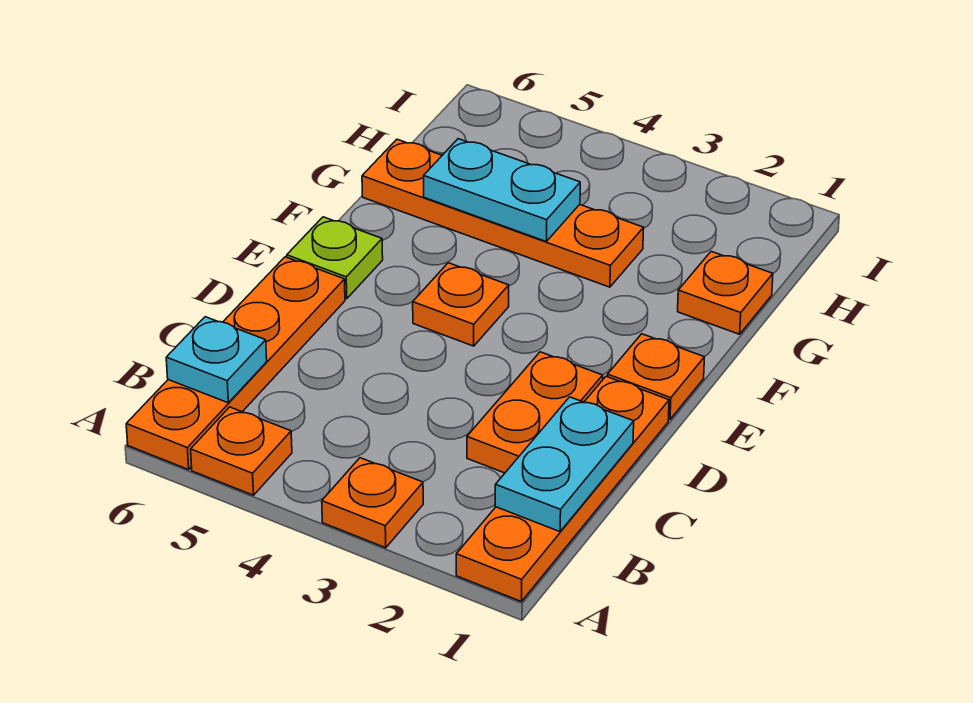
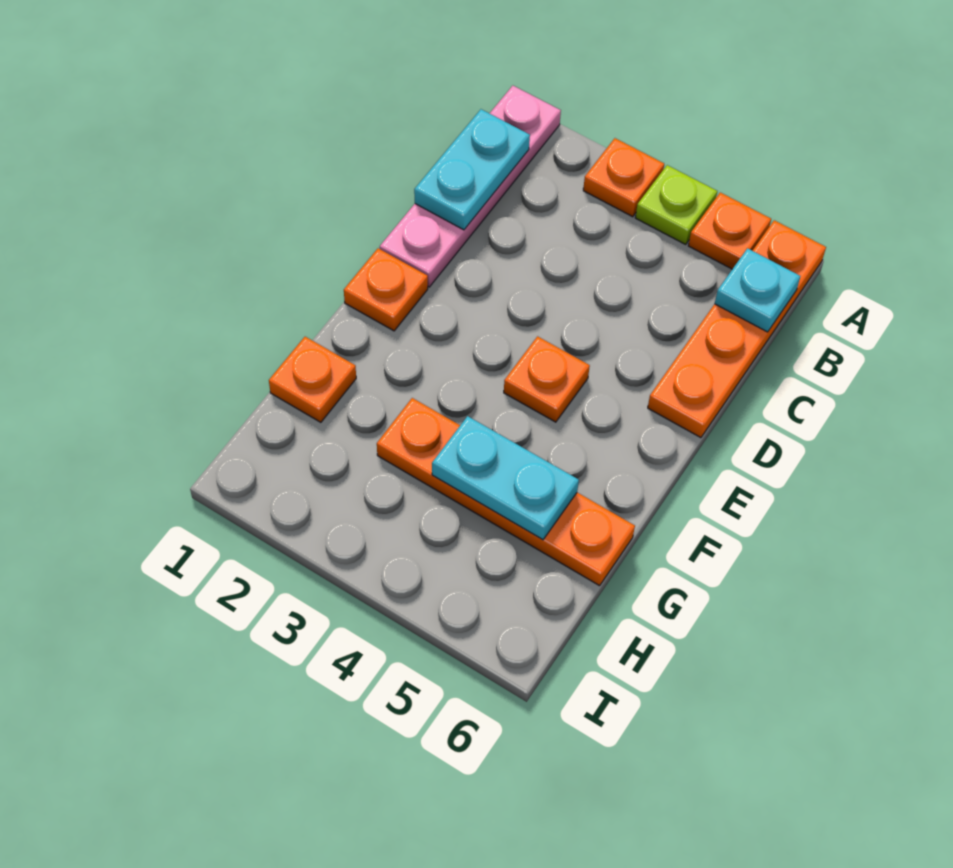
orange plate A1:D1 level 1 -> pink plate A1:D1 level 1
orange plate C2:D2 level 1 -> none
lime plate E6 level 1 -> lime plate A4 level 1

